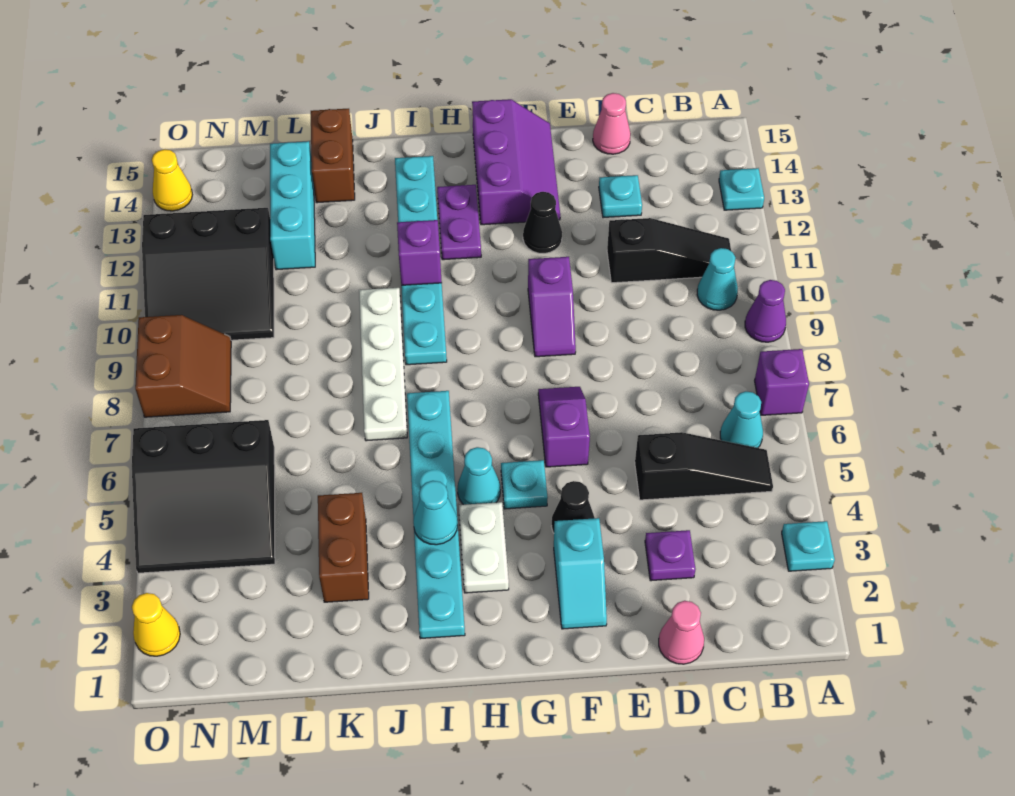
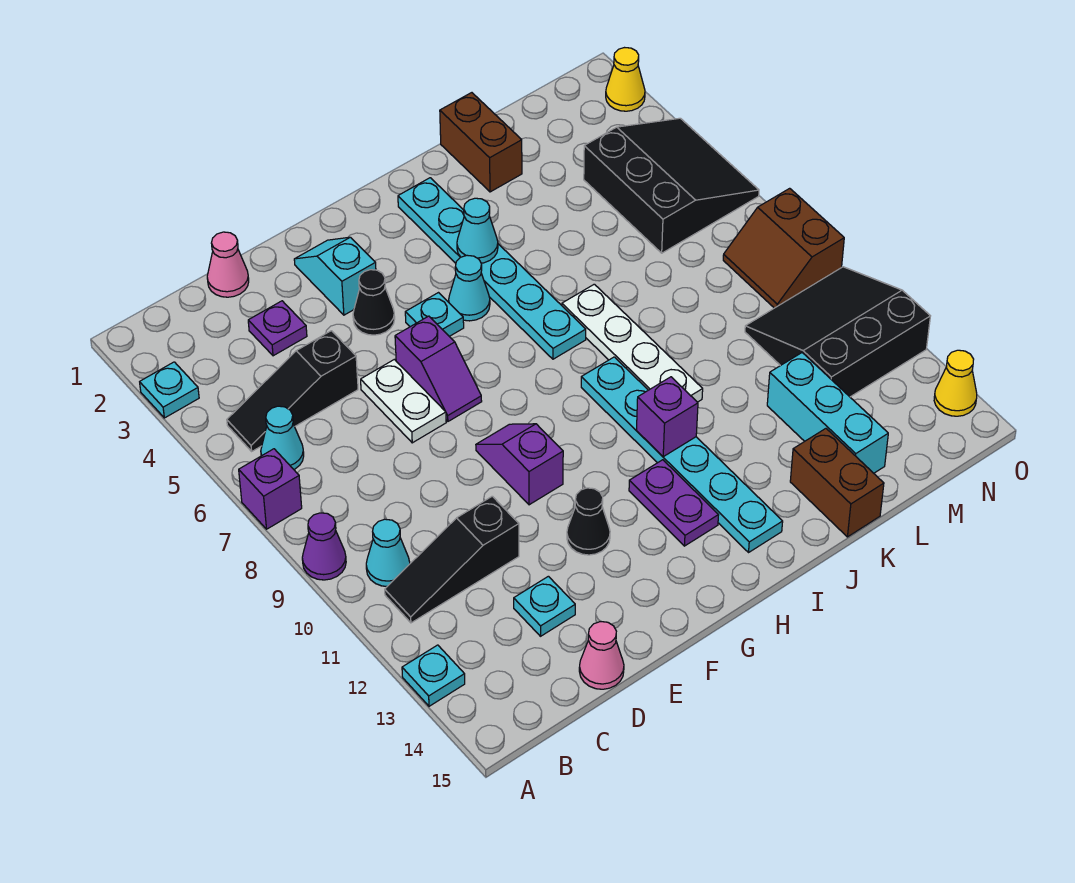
purple slope F13:G15 level 1 top G -> none
white plate H3:H4 level 1 -> white plate E6:E7 level 1
brown brick K3:K4 level 1 -> brown brick K1:K2 level 1
black slope M4:O6 level 1 top 6 -> black slope M4:O6 level 1 top M

